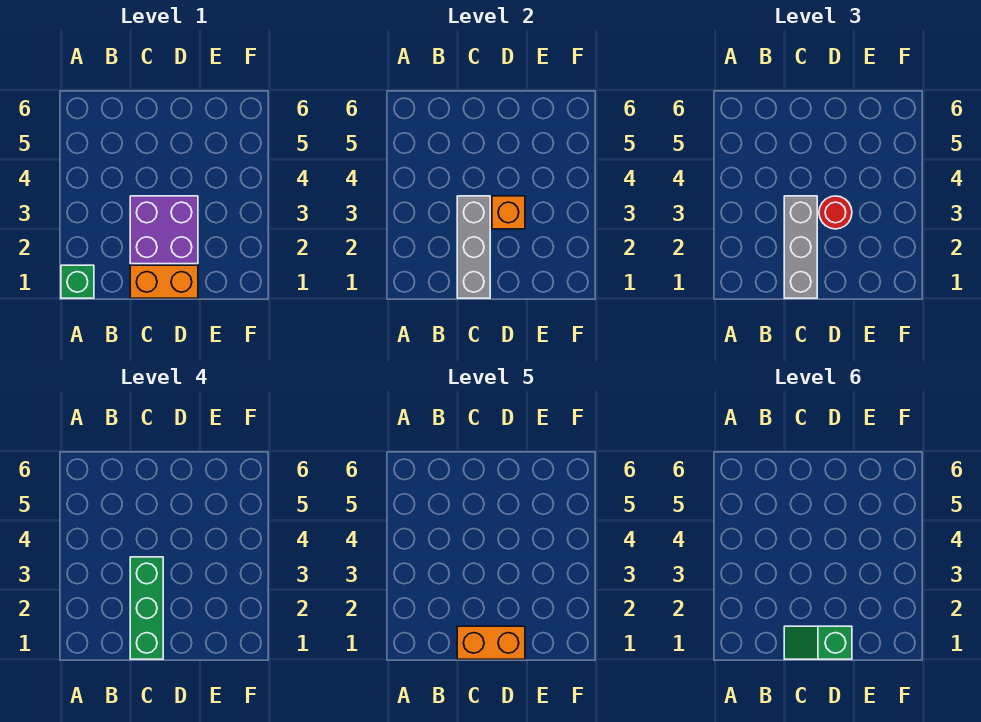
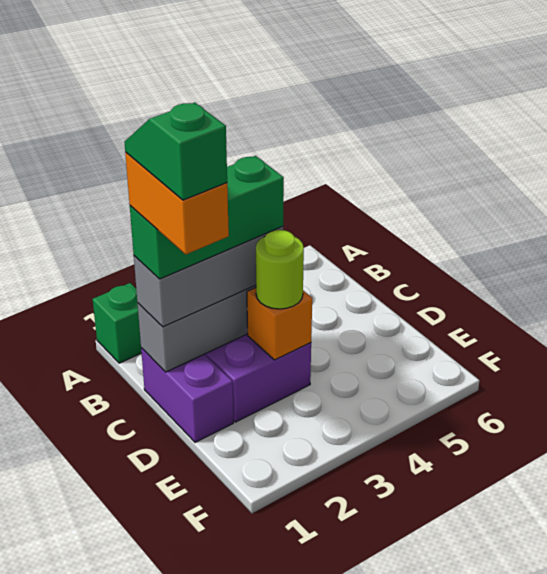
orange brick C1:D1 level 1 -> purple brick C1:D1 level 1
red round brick D3 level 3 -> lime round brick D3 level 3

